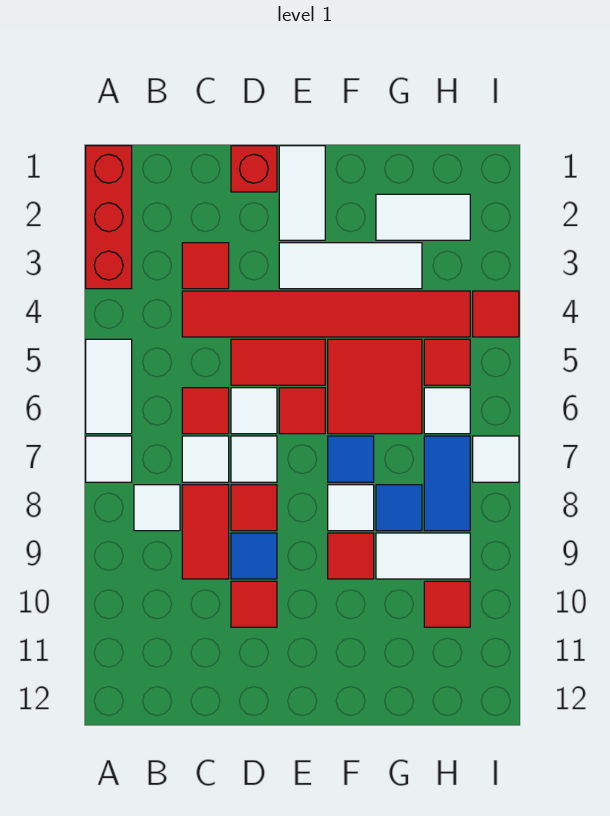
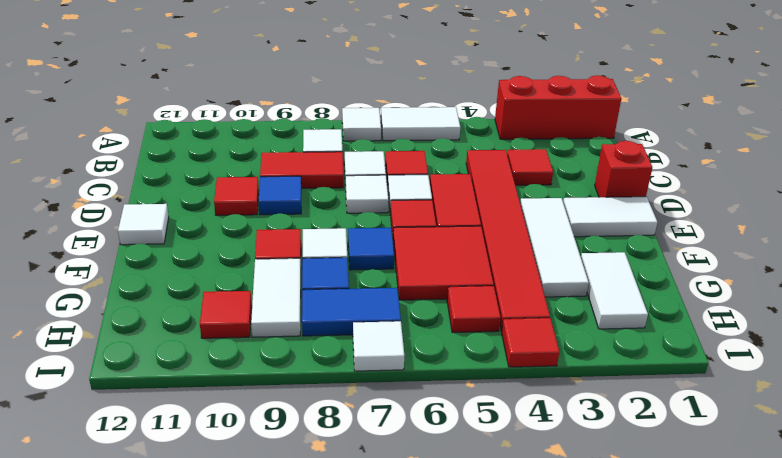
red tile D8 level 1 -> none
white tile H6 level 1 -> white tile E12 level 1

